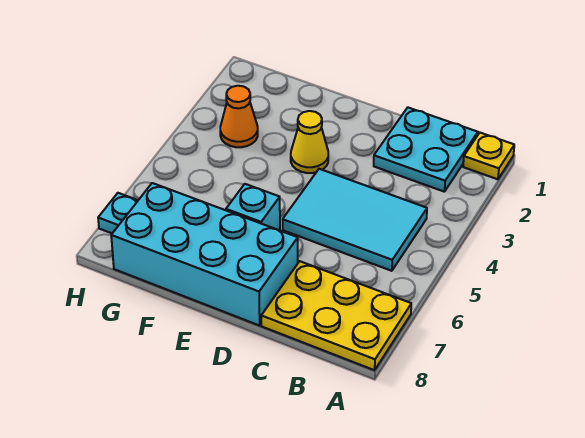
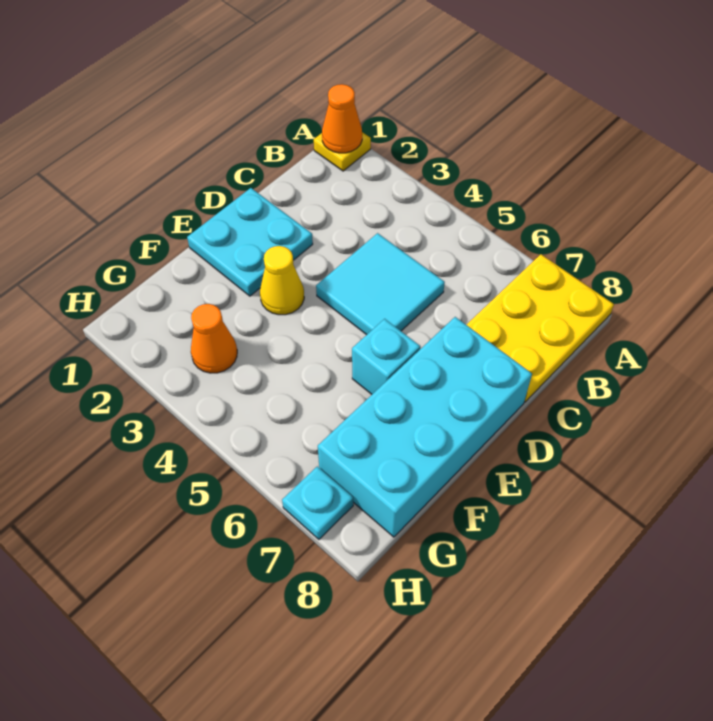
none -> orange cone A1 level 2
cyan plate B1:C2 level 1 -> cyan plate D1:E2 level 1
cyan tile B4:D5 level 1 -> cyan tile C4:D5 level 1

